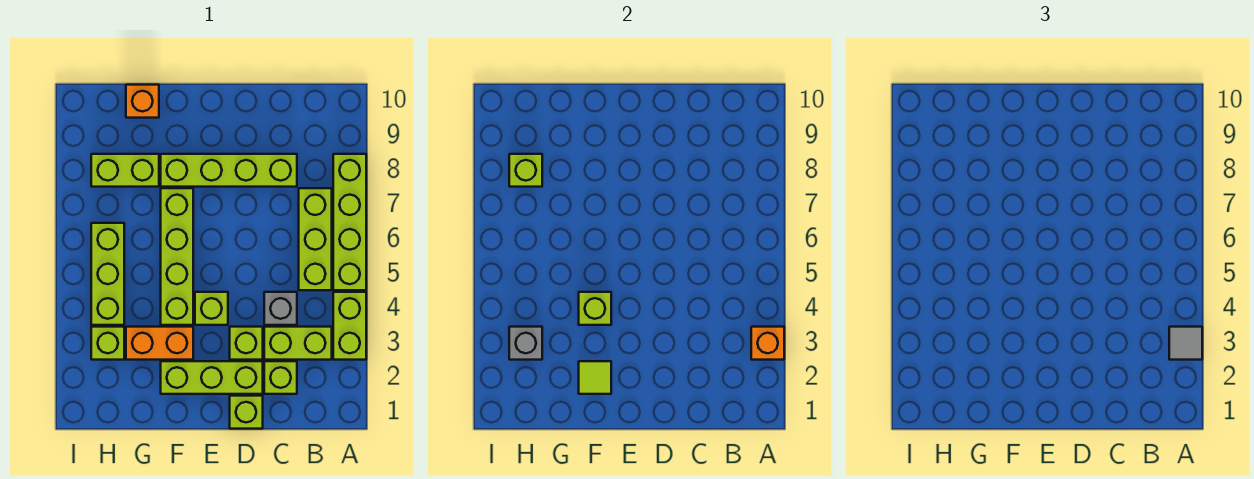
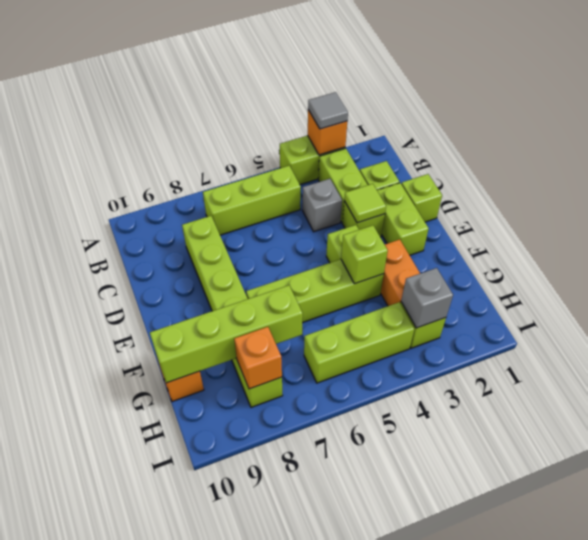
lime brick A5:A8 level 1 -> lime brick G7:G10 level 2
lime brick D2:F2 level 1 -> lime brick D2:E2 level 1
lime tile F2 level 2 -> lime tile D3 level 2
lime brick H8 level 2 -> orange brick H8 level 2

